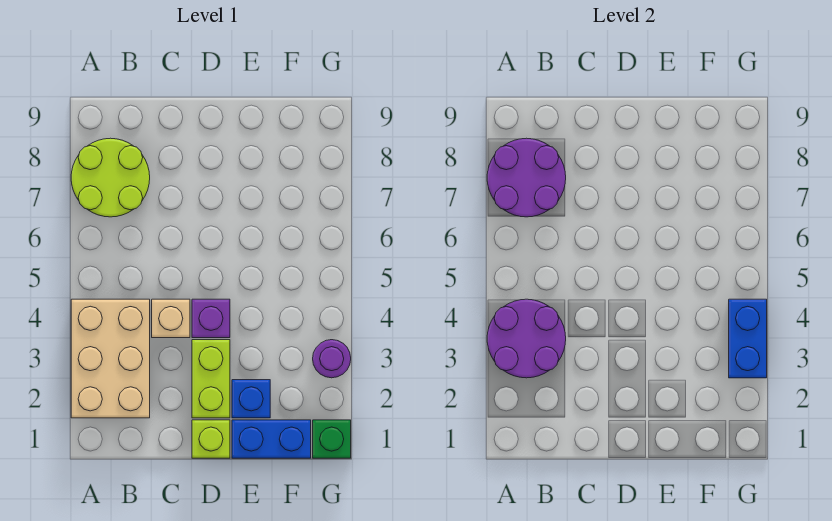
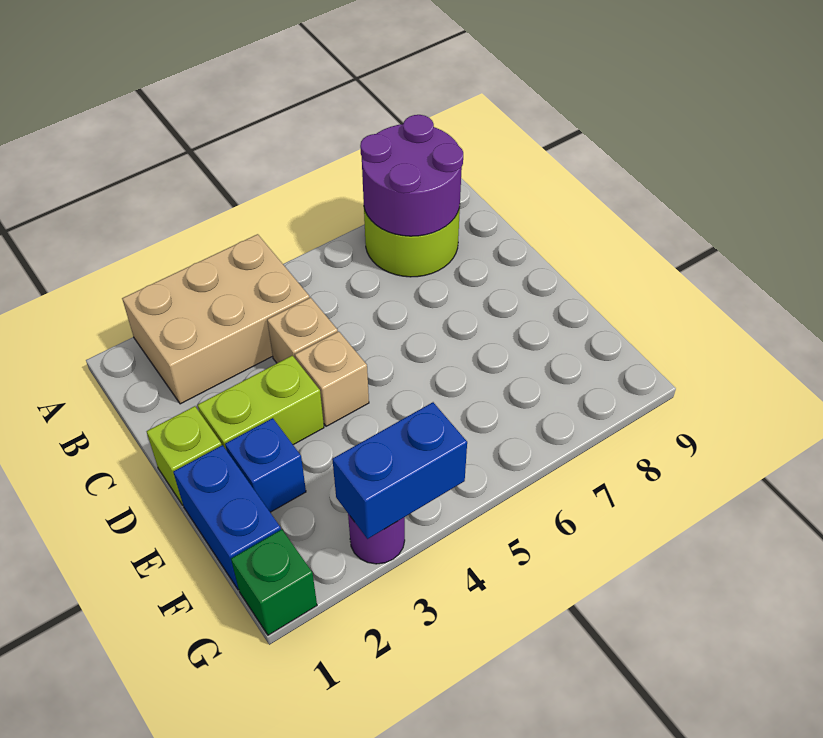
purple round brick A3:B4 level 2 -> none
purple brick D4 level 1 -> tan brick D4 level 1

